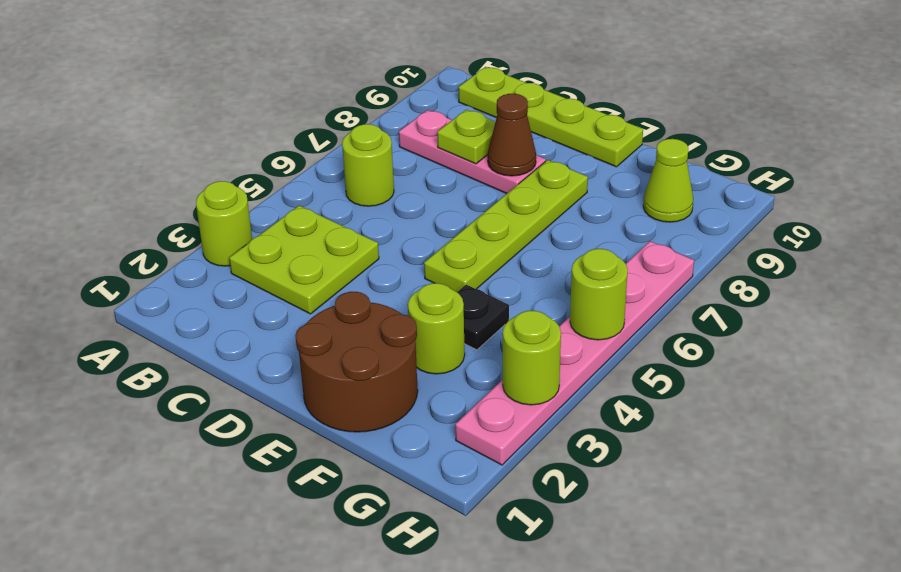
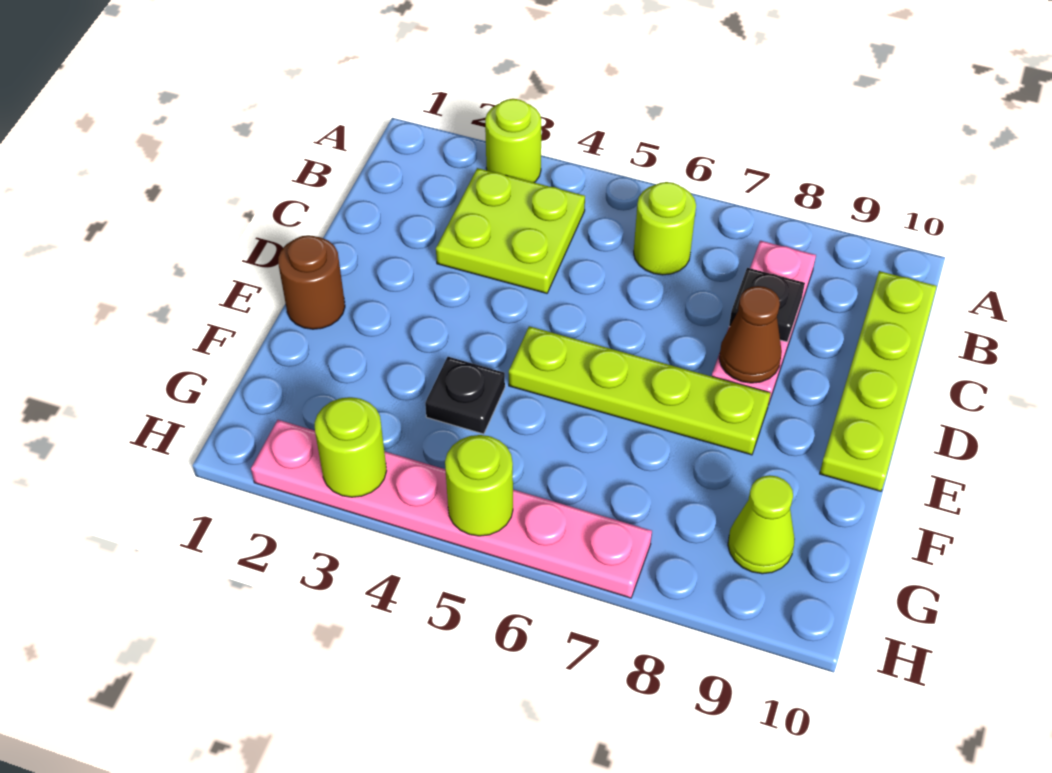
lime plate C8 level 2 -> black plate C8 level 2
brown round brick E1:F2 level 1 -> brown round brick E1 level 1
lime round brick F3 level 1 -> none

